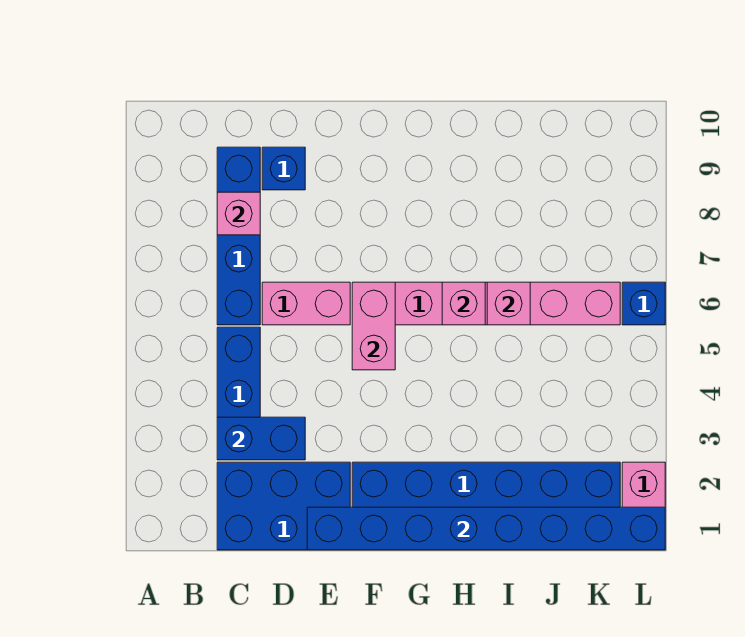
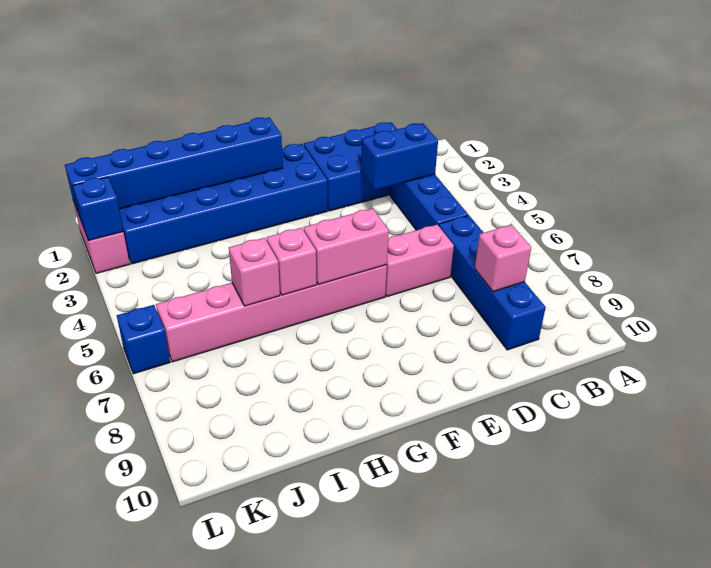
blue brick D9 level 1 -> blue brick L2 level 2
blue brick E1:L1 level 2 -> blue brick G1:L1 level 2
pink brick F5:F6 level 2 -> pink brick F6:G6 level 2

